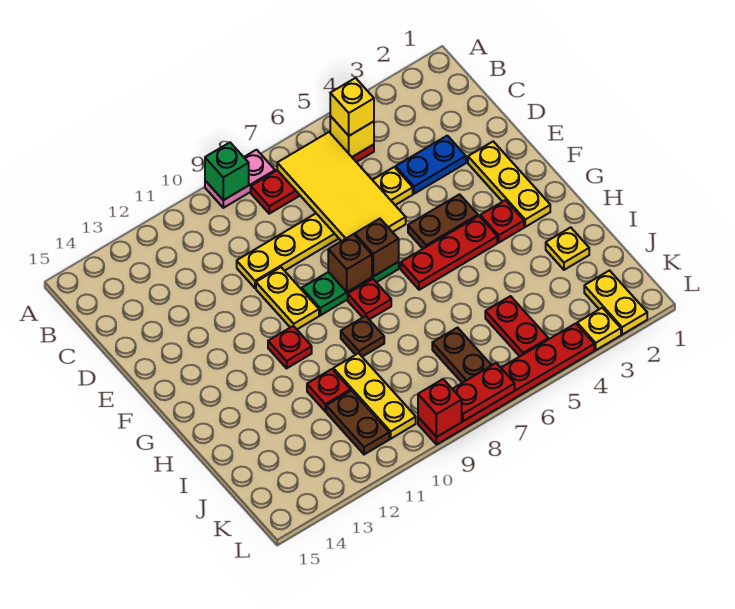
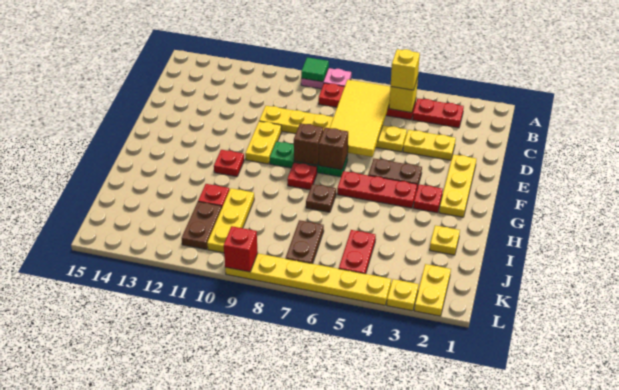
green brick A9 level 2 -> green tile A9 level 2
blue plate D3:D4 level 1 -> yellow plate D3:D4 level 1
brown plate H9 level 1 -> brown plate H7 level 1
red plate L4:L9 level 1 -> yellow plate L4:L9 level 1
red plate L7:L8 level 2 -> red plate B3:B4 level 1

